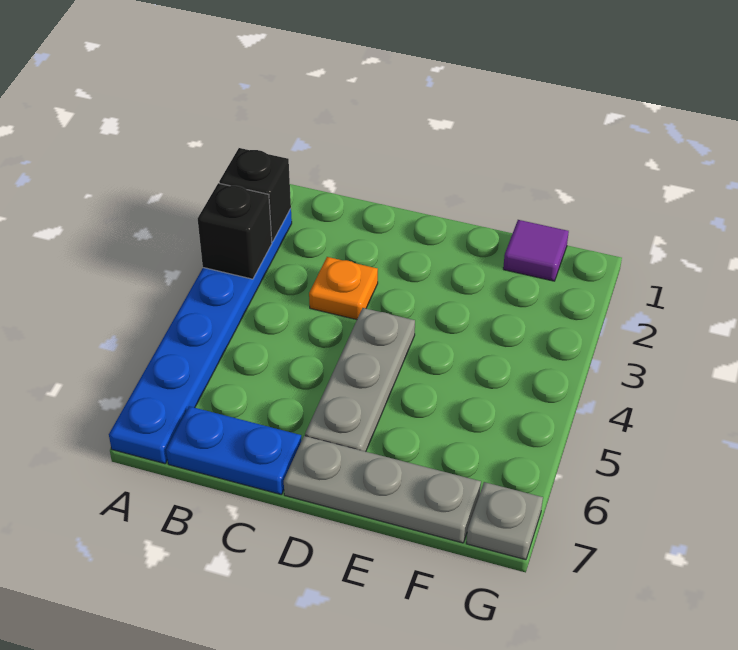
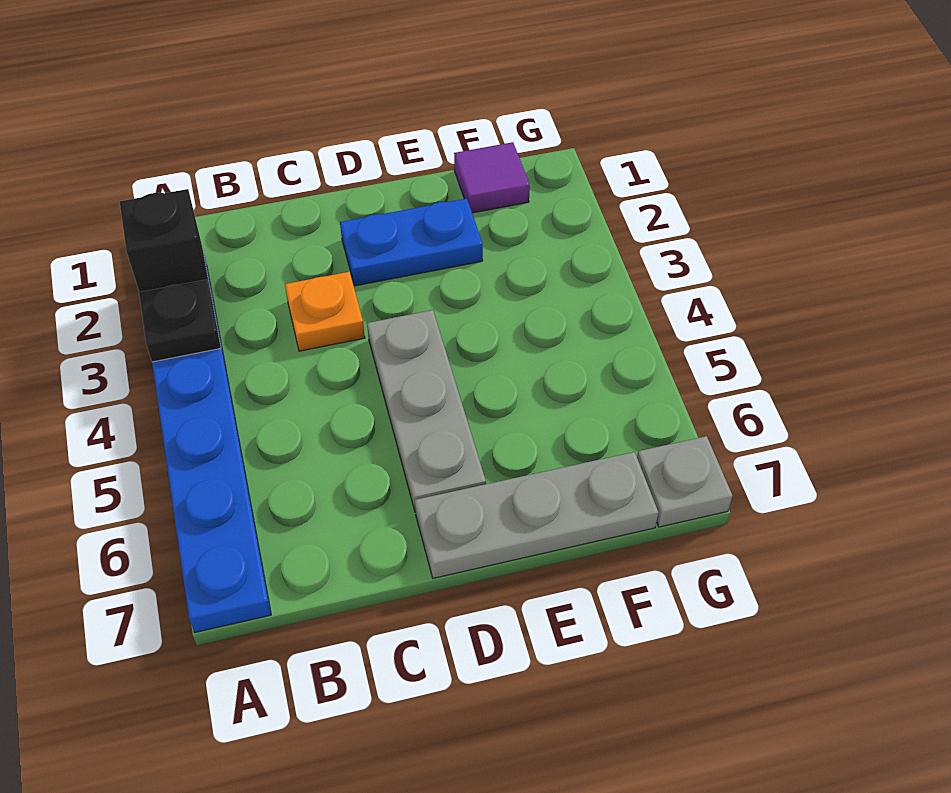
black brick A3 level 2 -> black plate A3 level 2
blue plate B7:C7 level 1 -> blue plate D2:E2 level 1

